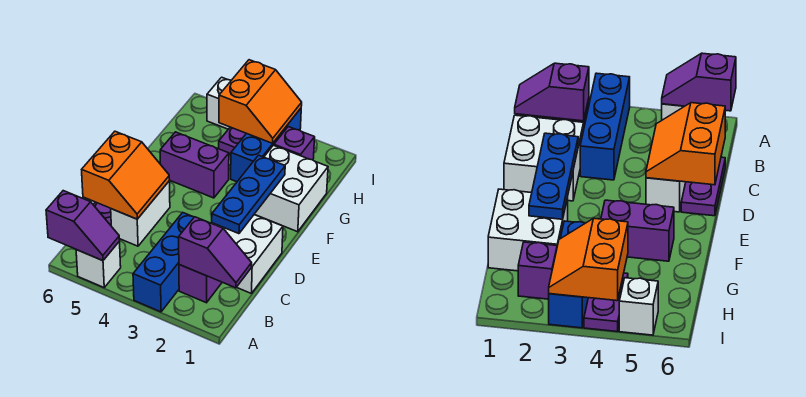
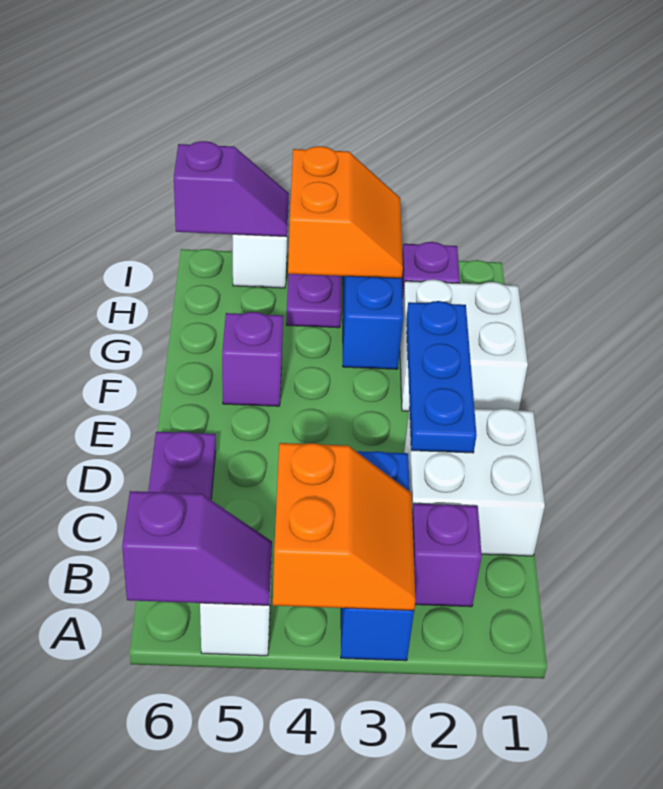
purple slope B1:B2 level 2 top 2 -> purple slope I5:I6 level 2 top 6
white brick C5:D5 level 1 -> none
orange slope C5:D6 level 2 top 6 -> orange slope A3:B4 level 2 top 4
purple brick F4:F5 level 1 -> purple brick F5 level 1

